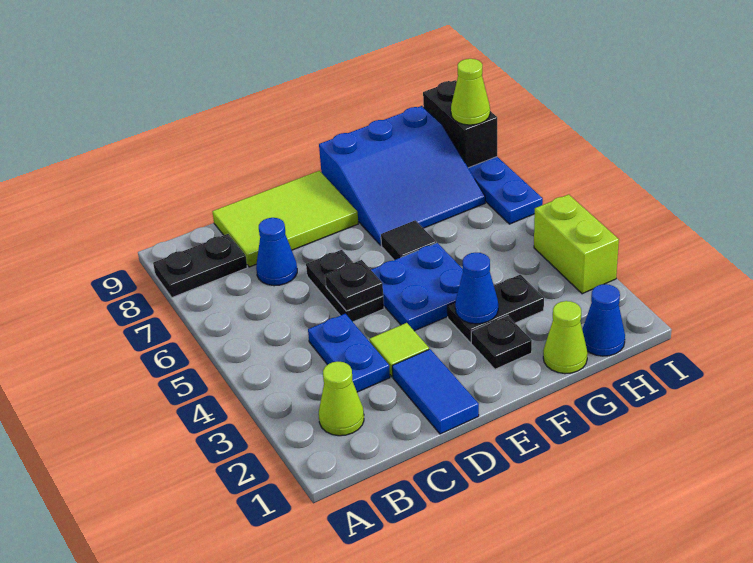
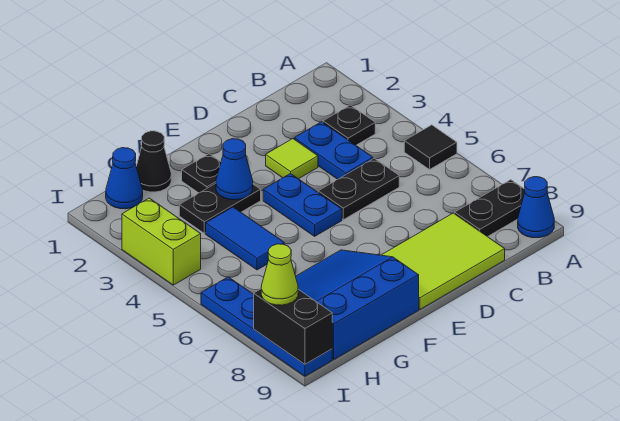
lime cone B2 level 1 -> none
blue cone C7 level 1 -> blue cone A9 level 1
blue tile D1:D2 level 1 -> blue tile G4:G5 level 1
black plate D5:D6 level 1 -> black plate C5:D5 level 1
black plate D5 level 2 -> black plate B3 level 1
blue plate E4:F5 level 1 -> blue plate E4:E5 level 1
black tile F6 level 1 -> black tile A5 level 1
lime cone G1 level 1 -> black cone G1 level 1

